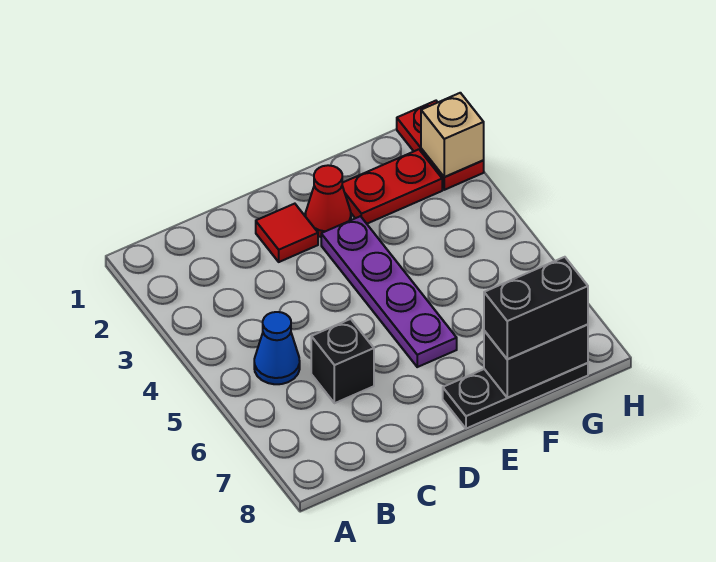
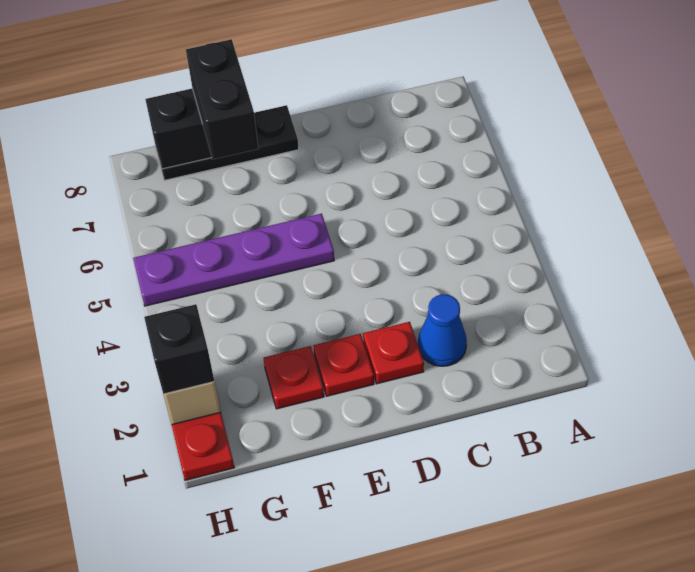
blue cone B5 level 1 -> blue cone C2 level 1
black brick C6 level 1 -> black brick H2 level 3
red tile D2 level 1 -> red plate D2 level 1
red cone E2 level 1 -> red plate E2 level 1
purple plate E3:E6 level 1 -> purple plate E5:H5 level 1
red plate F2:G2 level 1 -> red plate F2 level 1
black brick F8:G8 level 3 -> black brick F7:F8 level 3

